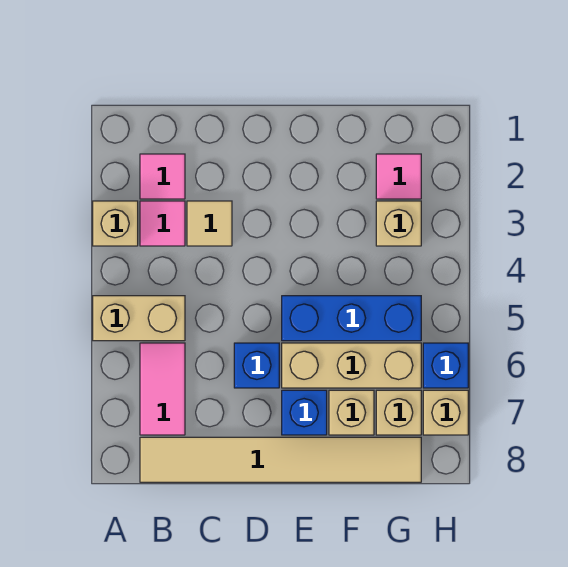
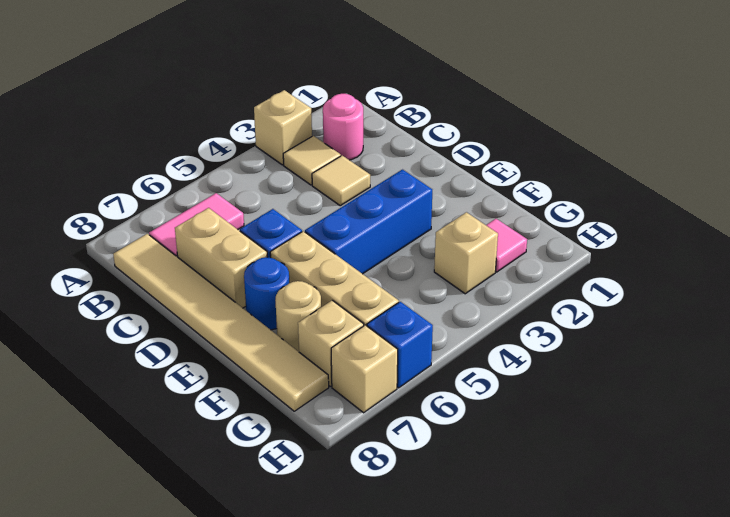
tan brick A5:B5 level 1 -> tan brick C7:D7 level 1
pink tile B2 level 1 -> pink round brick B2 level 1
pink tile B3 level 1 -> tan tile B3 level 1
blue brick E5:G5 level 1 -> blue brick E3:E5 level 1
blue brick E7 level 1 -> blue round brick E7 level 1
tan brick F7 level 1 -> tan round brick F7 level 1

